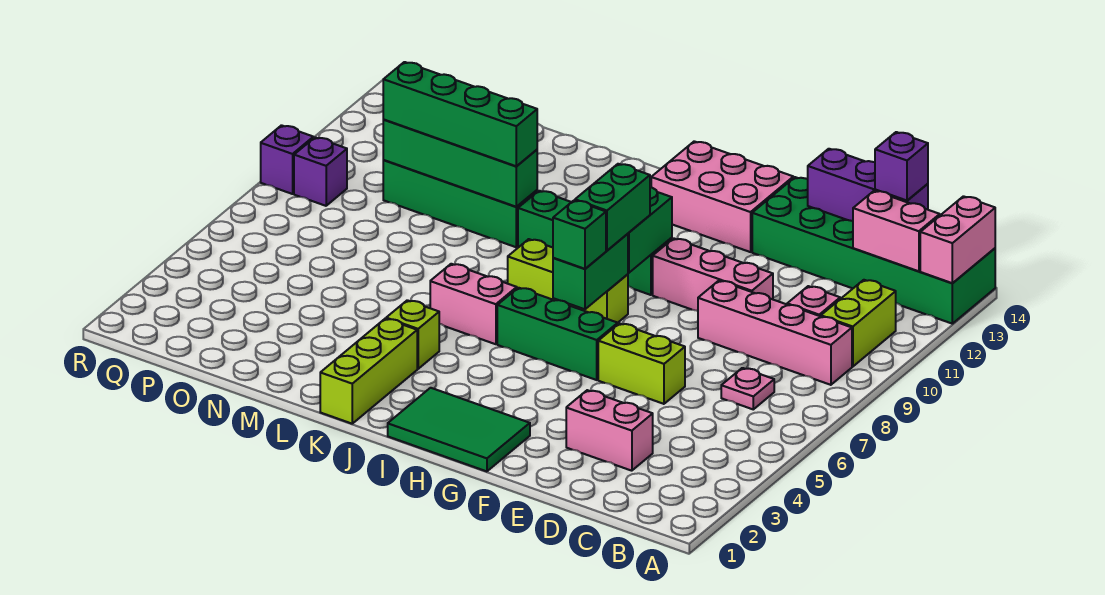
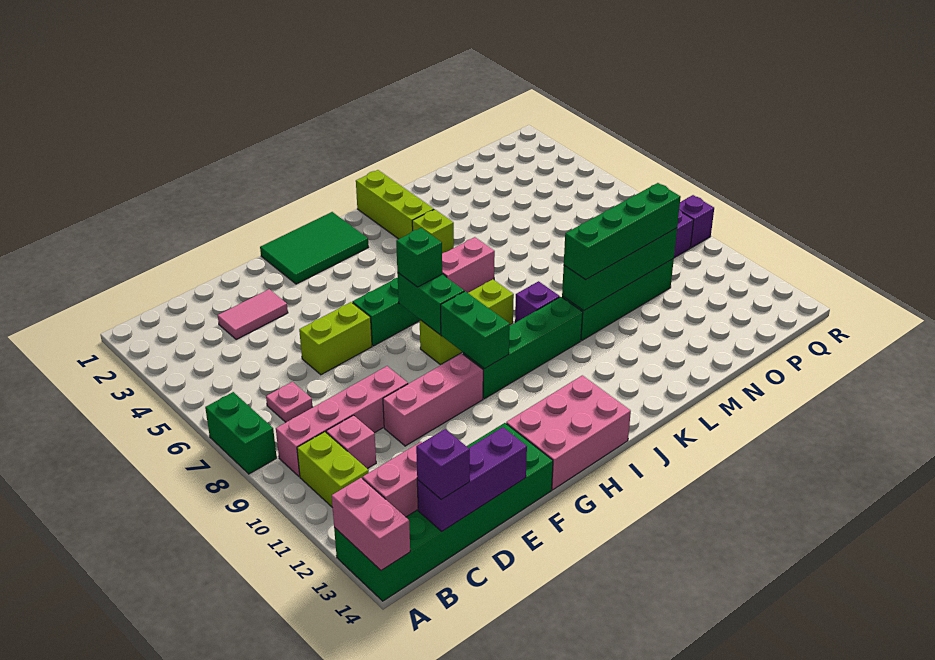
pink brick D3:E3 level 1 -> pink tile D3:E3 level 1
green brick H8:H9 level 3 -> green brick A7:A8 level 1
none -> purple brick K9 level 1

